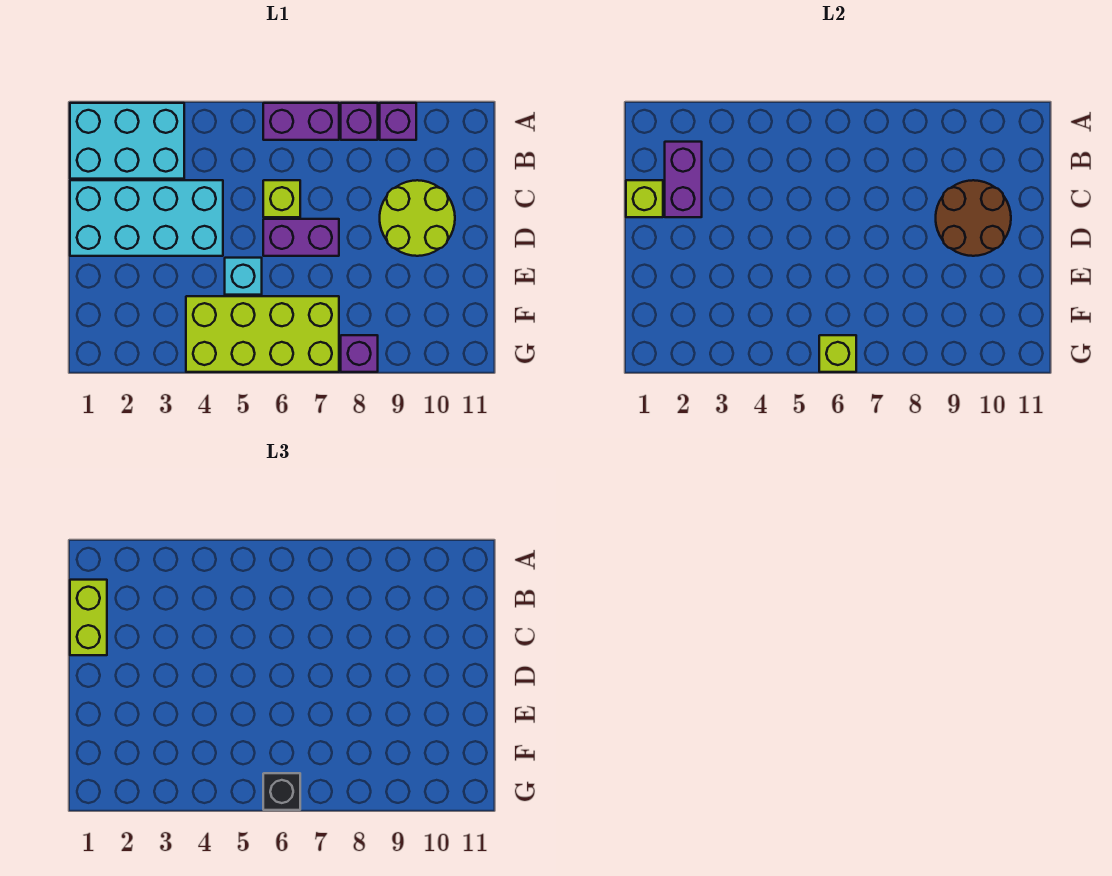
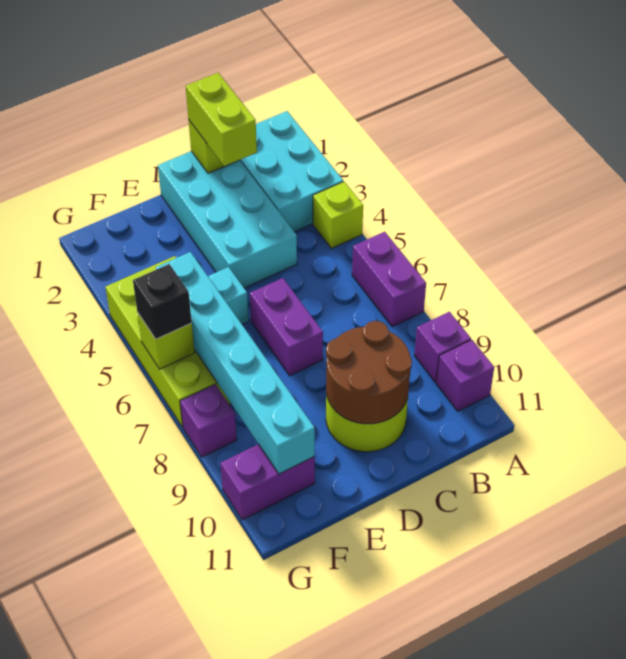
purple brick A8 level 1 -> purple brick A10 level 1
lime brick B1:C1 level 3 -> lime brick C1:C2 level 3
purple brick B2:C2 level 2 -> purple brick F10:G10 level 1
lime brick C6 level 1 -> lime brick A4 level 1
none -> cyan brick F5:F10 level 2

